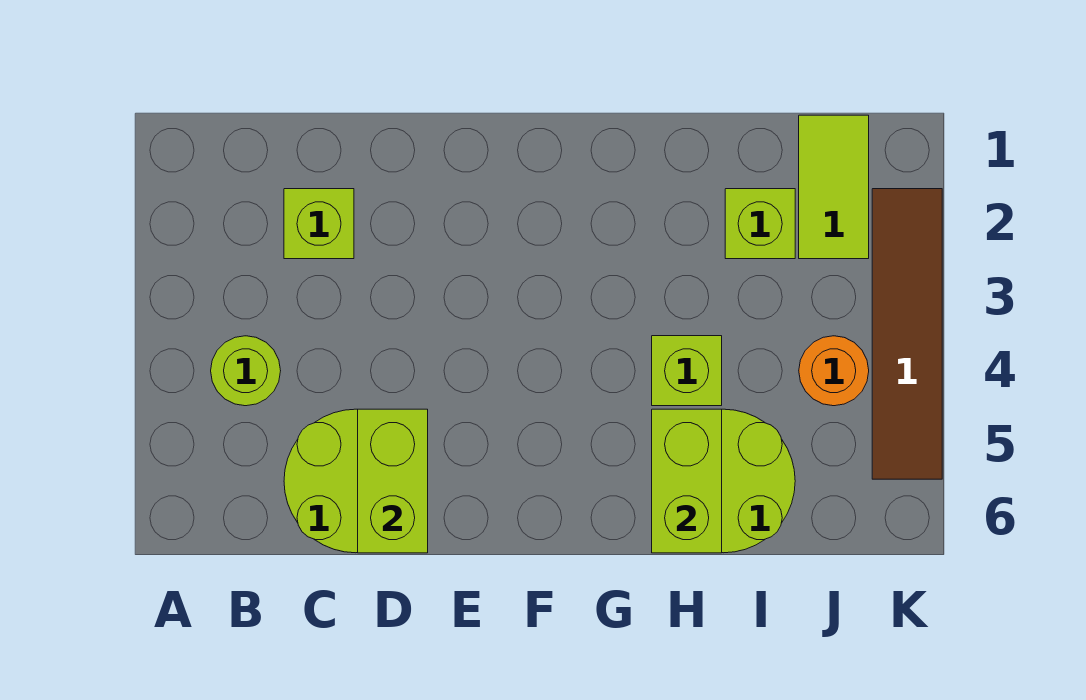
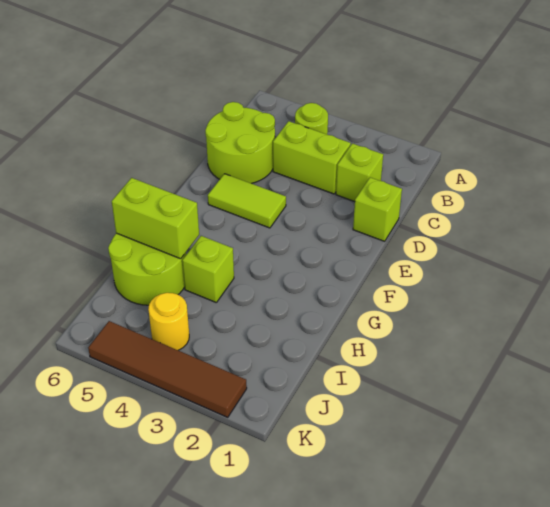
lime brick D5:D6 level 2 -> lime brick C3:C4 level 1
lime brick I2 level 1 -> lime brick D1 level 1
lime tile J1:J2 level 1 -> lime tile E4:E5 level 1
orange round brick J4 level 1 -> yellow round brick J4 level 1

